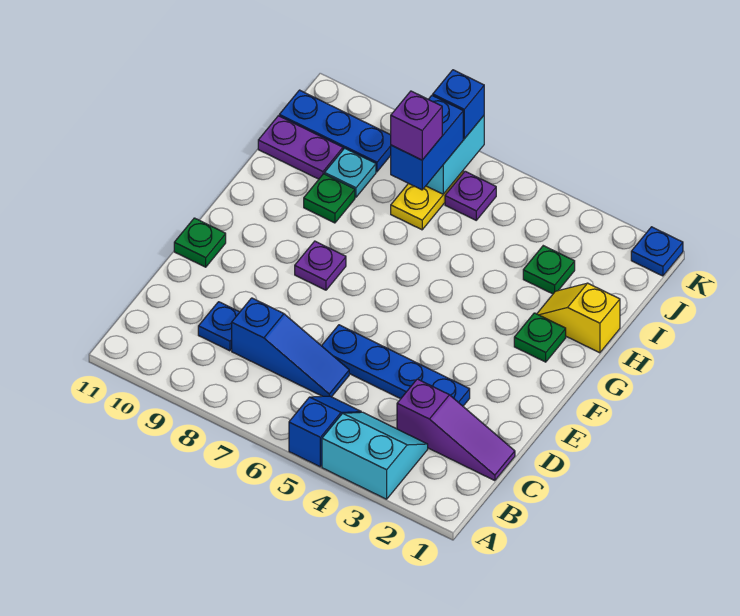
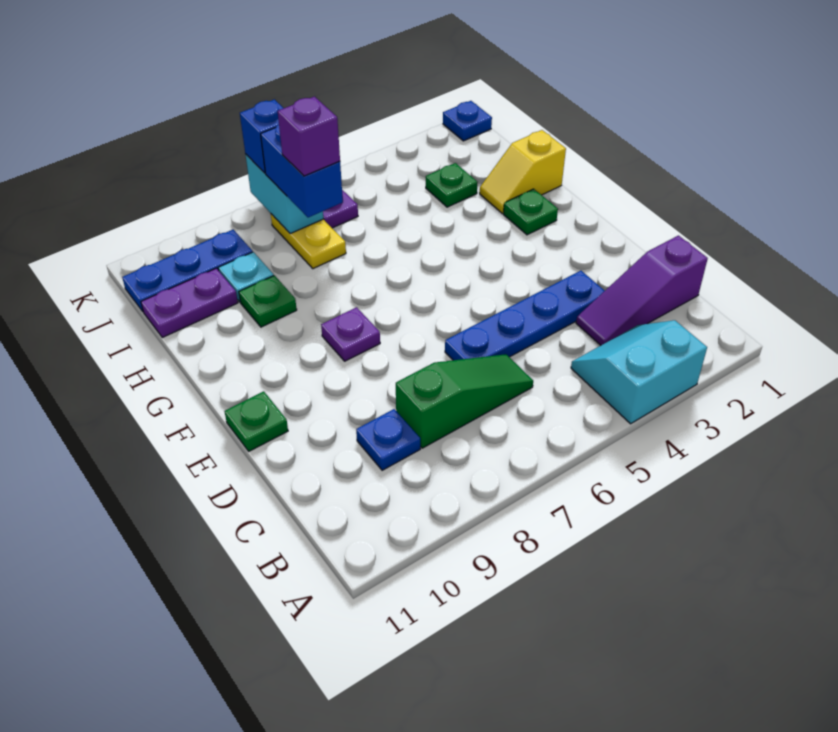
blue slope A5:B5 level 1 top A -> none
purple slope C1:C3 level 1 top 3 -> purple slope C1:C3 level 1 top 1
blue slope C6:C8 level 1 top 8 -> green slope C6:C8 level 1 top 8

